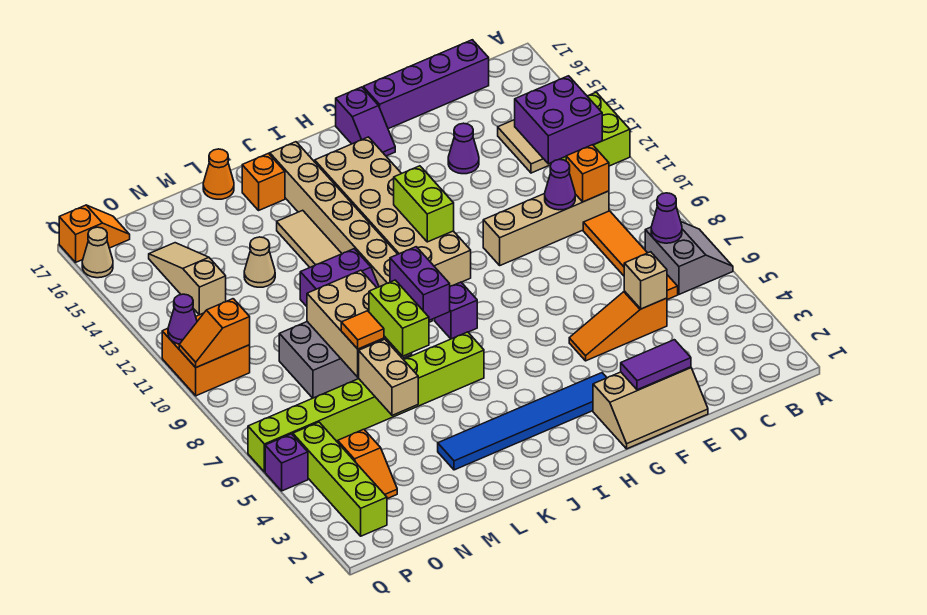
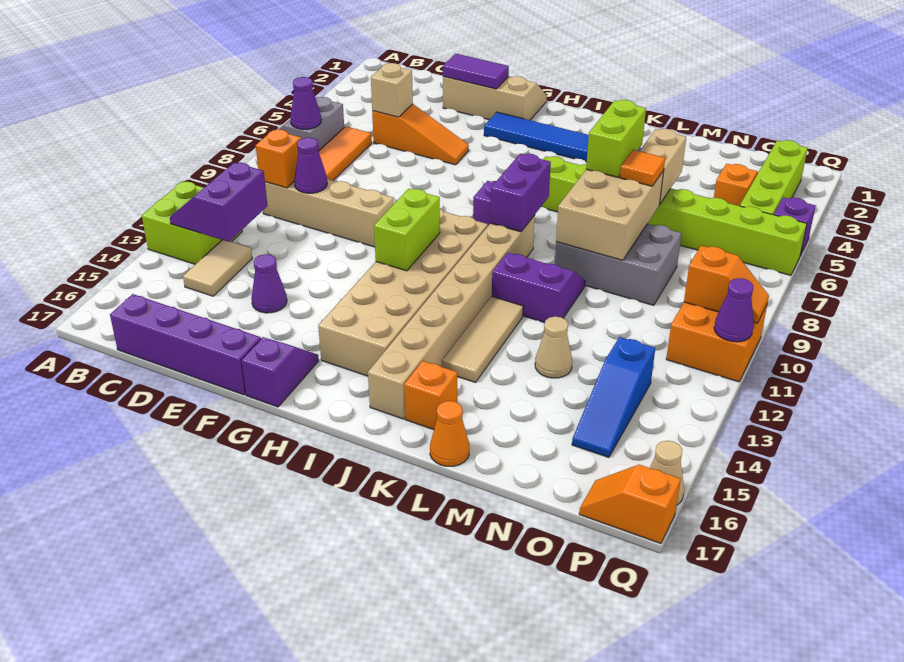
purple brick B12:C13 level 2 -> purple slope B12:C13 level 2 top C
tan slope O13:O15 level 1 top 13 -> blue slope O13:O15 level 1 top 13

